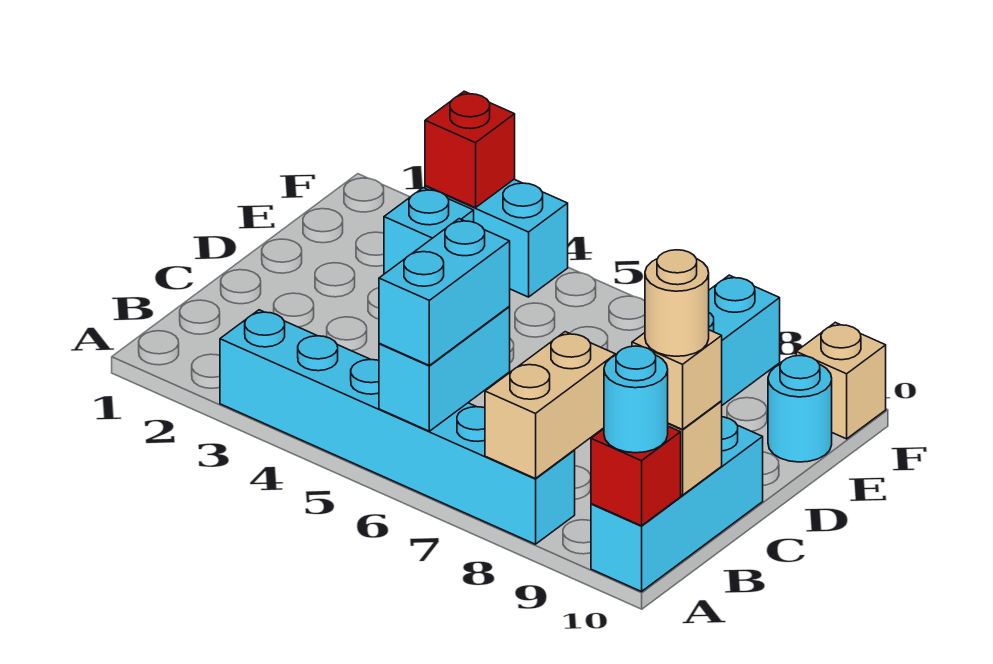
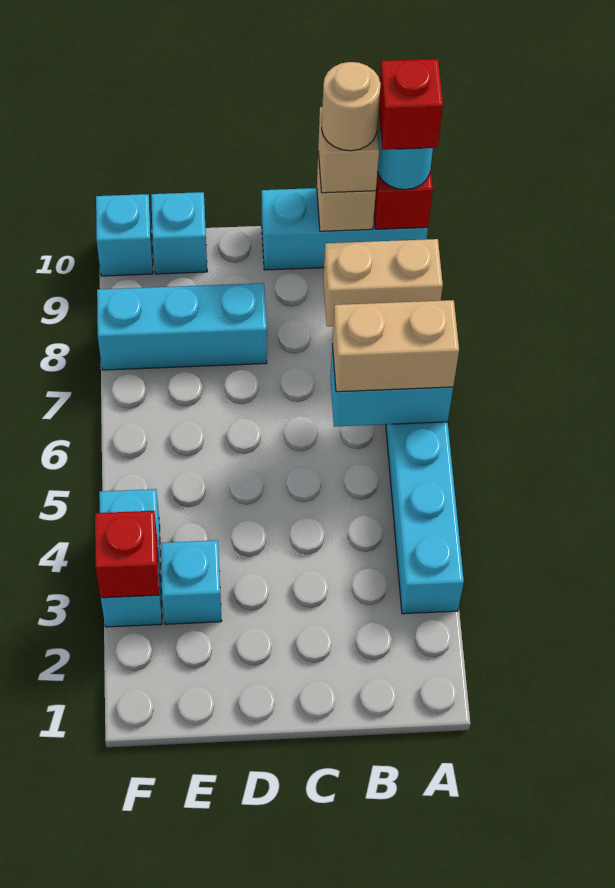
cyan brick A6:B6 level 3 -> tan brick A6:B6 level 3
none -> red brick A10 level 4
cyan round brick E10 level 1 -> cyan brick E10 level 1
tan brick F10 level 1 -> cyan brick F10 level 1

